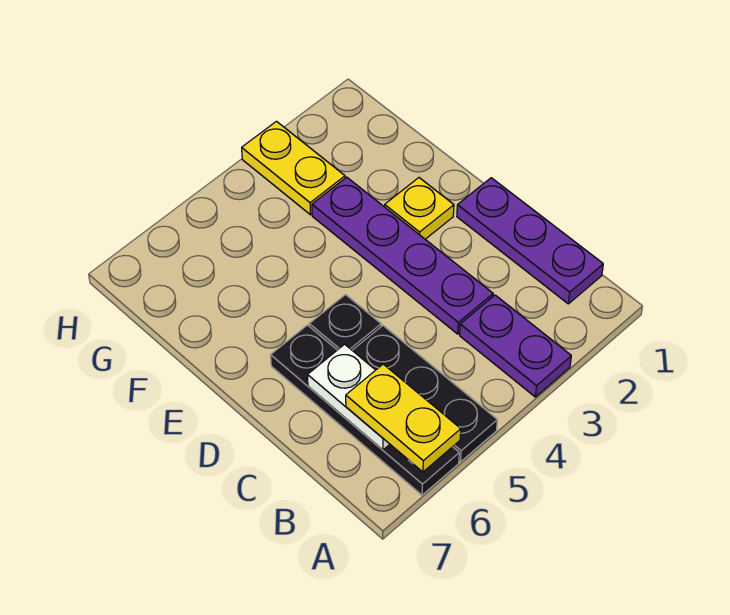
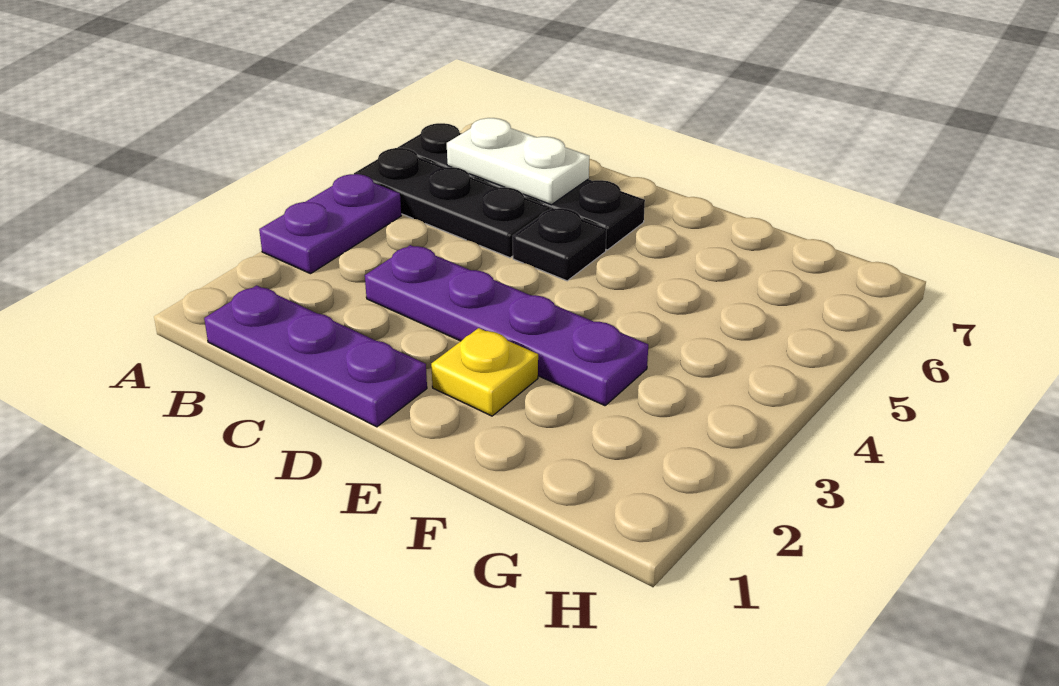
purple plate A3:B3 level 1 -> purple plate A3:A4 level 1
yellow plate A6:B6 level 3 -> none
yellow plate G3:H3 level 1 -> none

